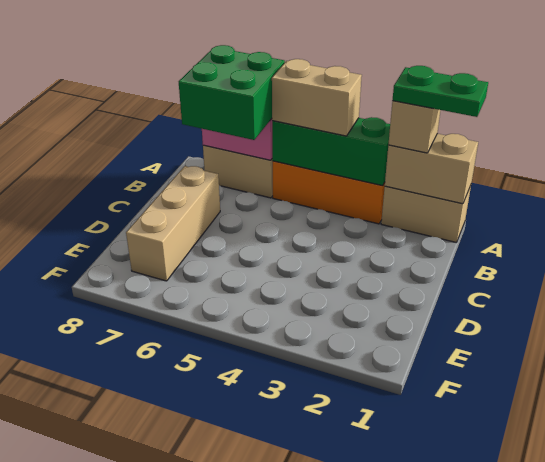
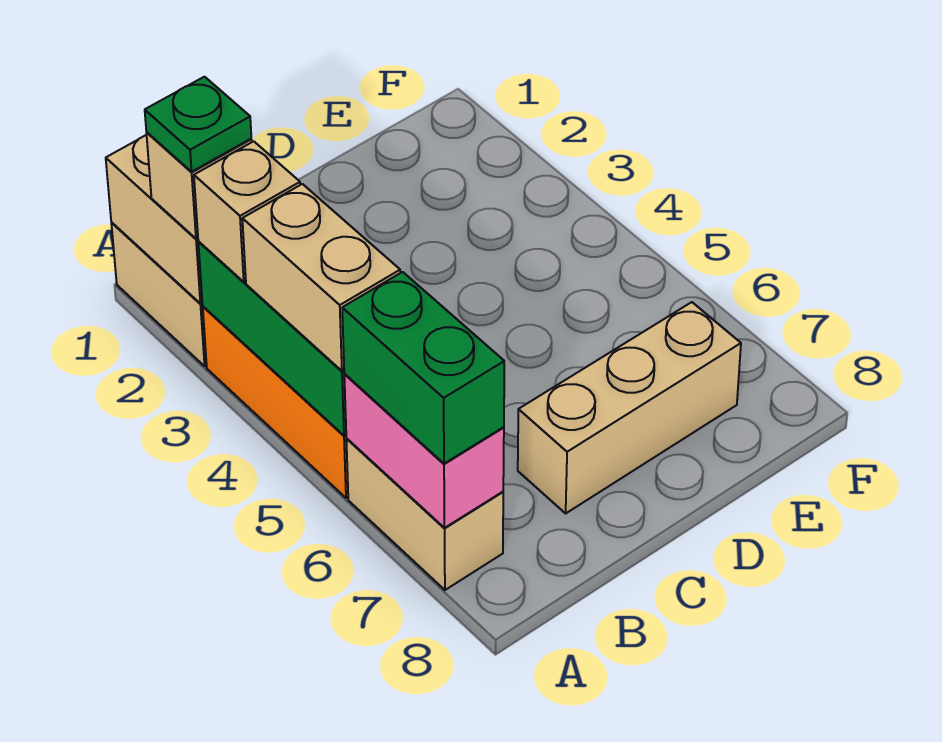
green plate A1:A2 level 4 -> green plate A2 level 4
none -> tan brick A3 level 3
green brick A6:B7 level 3 -> green brick A6:A7 level 3

